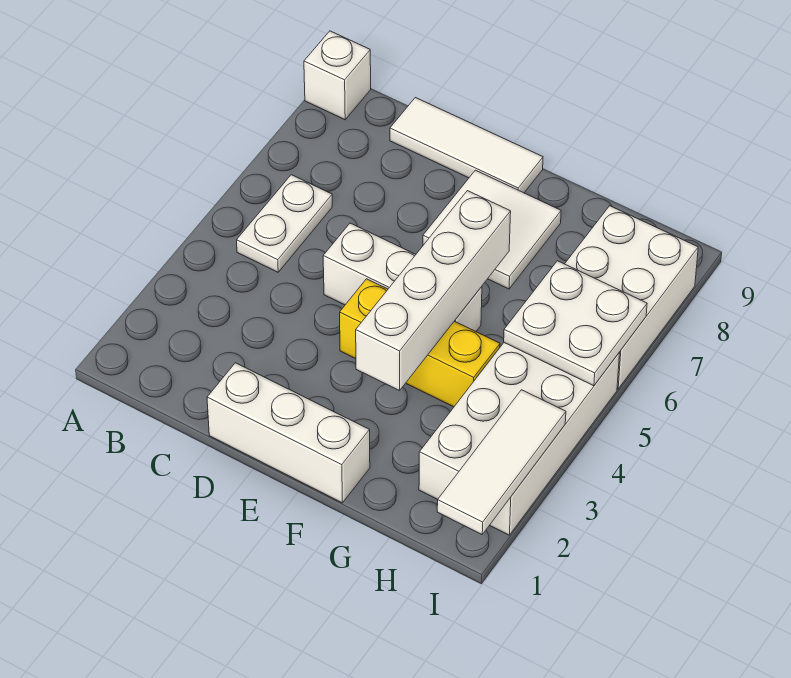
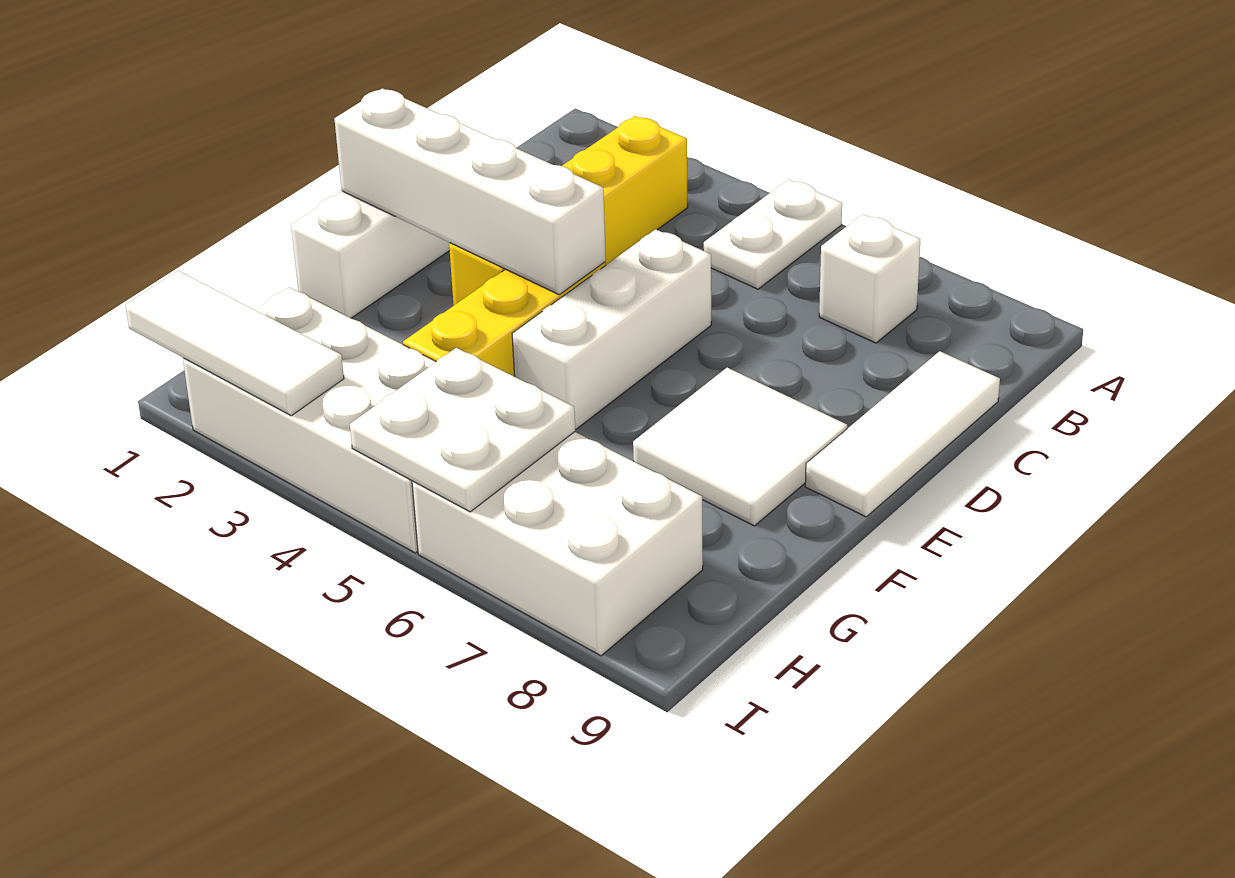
white brick A9 level 1 -> white brick B7 level 1
none -> yellow brick B3:E3 level 1
white plate B5:B6 level 1 -> white plate A5:B5 level 1
white brick F3:F6 level 2 -> white brick E1:E4 level 2

